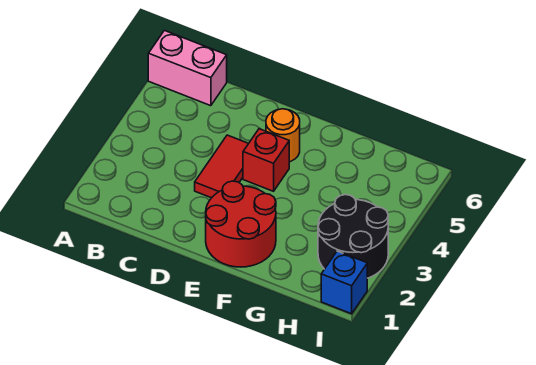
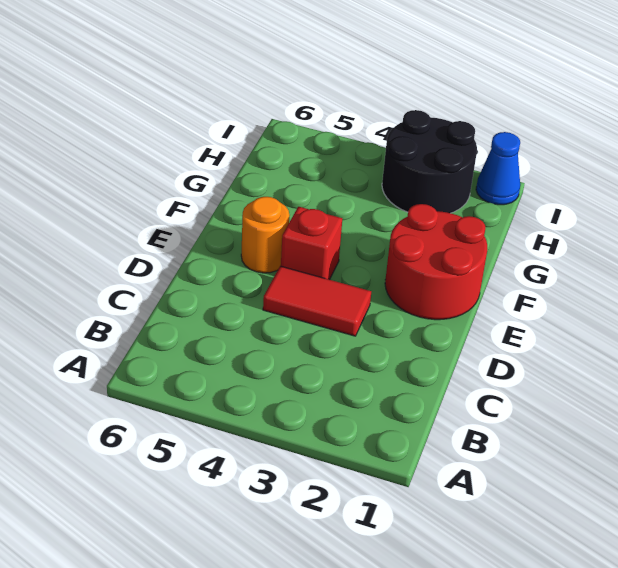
pink brick A6:B6 level 1 -> none
blue brick I1 level 1 -> blue cone I1 level 1

